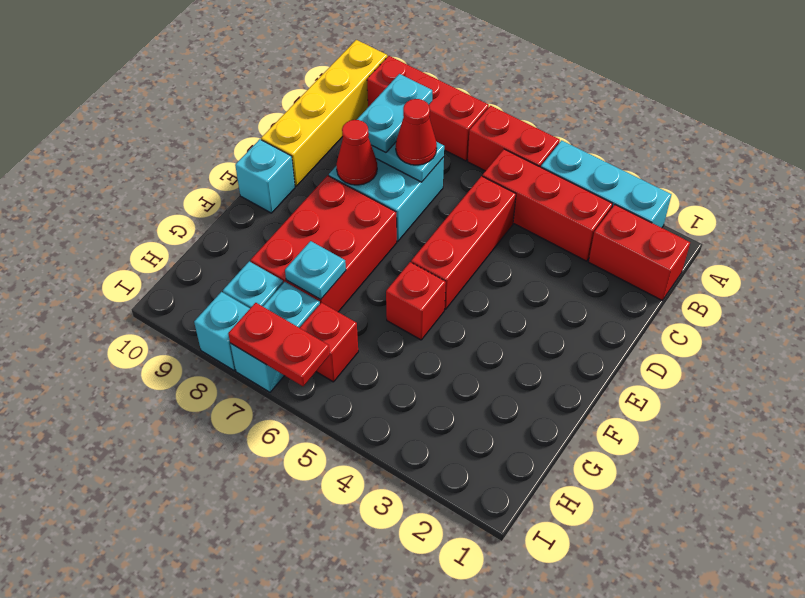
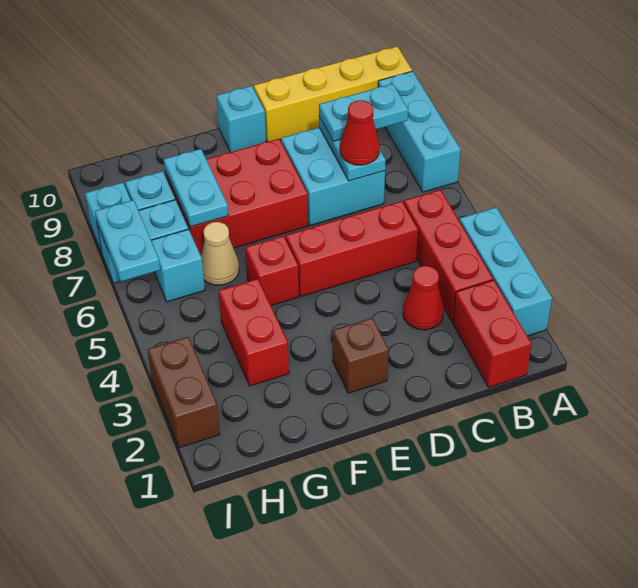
red brick A5:A6 level 1 -> red brick G3:G4 level 1
red brick A7:A9 level 1 -> cyan brick A7:A9 level 1
red cone D8 level 2 -> red cone C3 level 1
none -> brown brick E2 level 1
none -> tan cone G6 level 1
cyan plate G7 level 2 -> cyan plate G7:G8 level 2
red brick H6 level 1 -> cyan brick H6 level 1
none -> brown brick I2:I3 level 1
red plate I6:I7 level 2 -> cyan plate I6:I7 level 2

